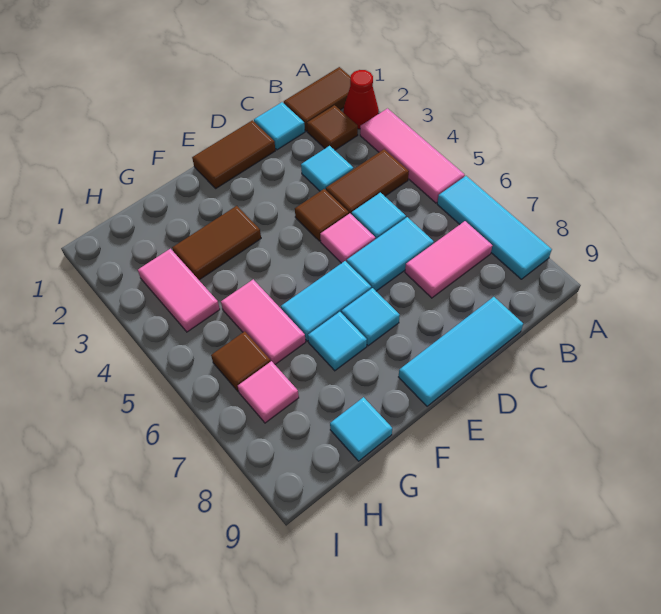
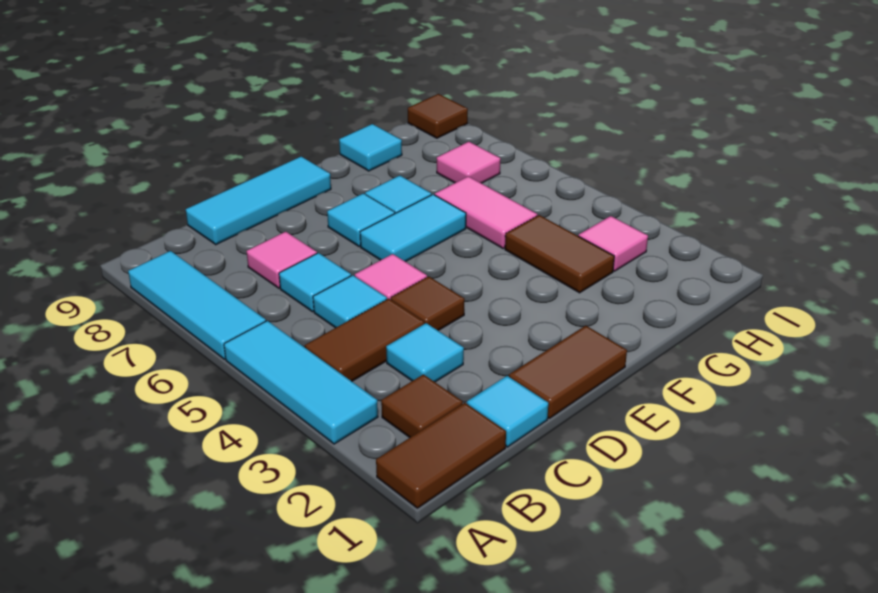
red cone A2 level 1 -> none
pink tile A3:A5 level 1 -> cyan tile A3:A5 level 1
pink tile B7:C7 level 1 -> pink tile C7 level 1
cyan tile C6:D6 level 1 -> cyan tile C6 level 1
brown tile F3:G3 level 1 -> brown tile G3:G4 level 1
pink tile H3:H4 level 1 -> pink tile H3 level 1
brown tile H6 level 1 -> brown tile I9 level 1

